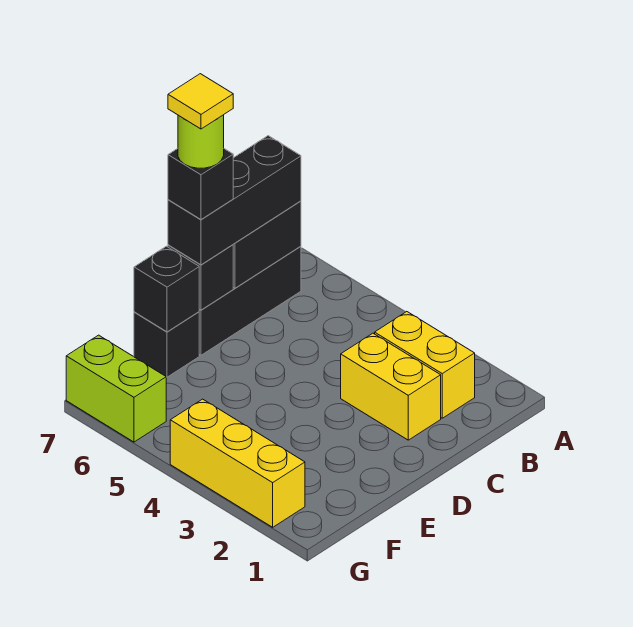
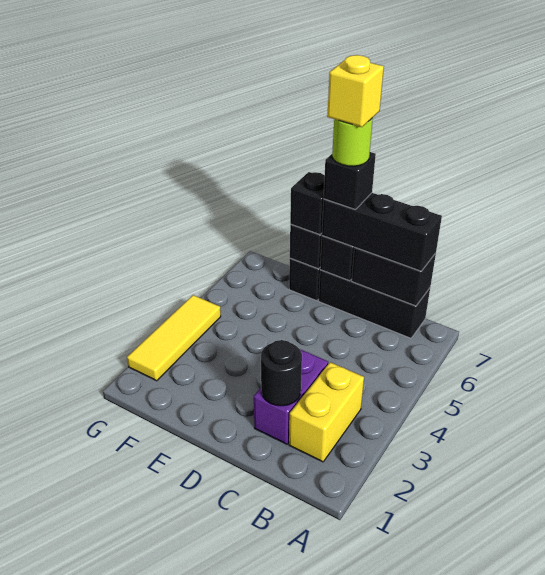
yellow brick C2:C3 level 1 -> purple brick C2:C3 level 1
none -> black round brick C2 level 2
yellow tile D7 level 6 -> yellow brick D7 level 6
none -> black brick E7 level 3
yellow brick G2:G4 level 1 -> yellow tile G2:G4 level 1
lime brick G6:G7 level 1 -> none

